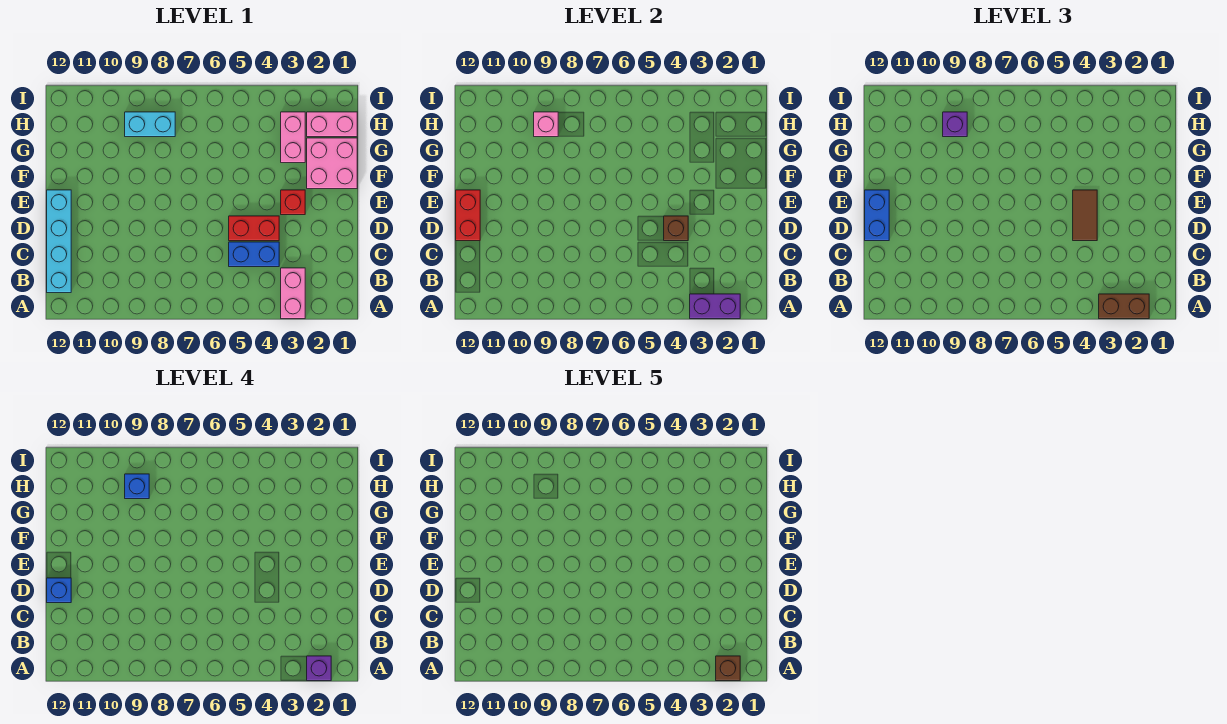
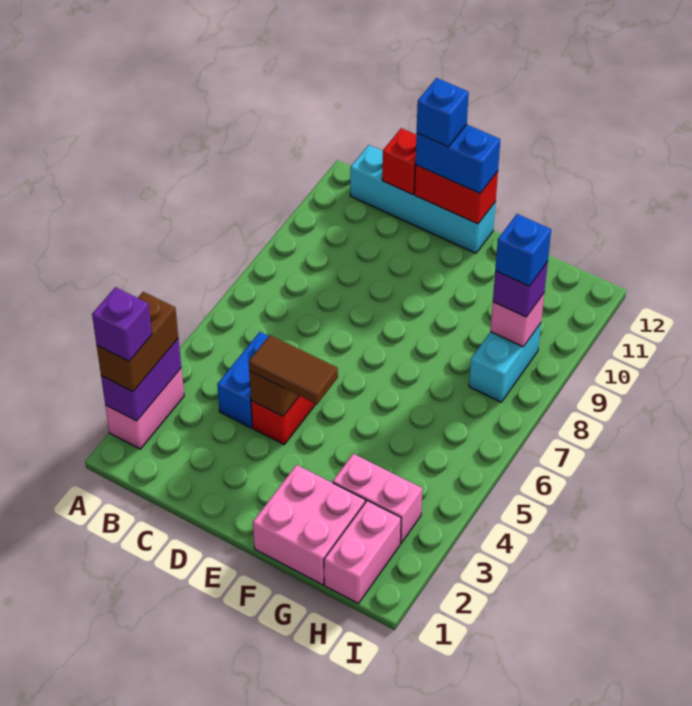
brown brick A2 level 5 -> none
pink brick A3:B3 level 1 -> pink brick A2:A3 level 1
red brick E3 level 1 -> red brick C12 level 2

